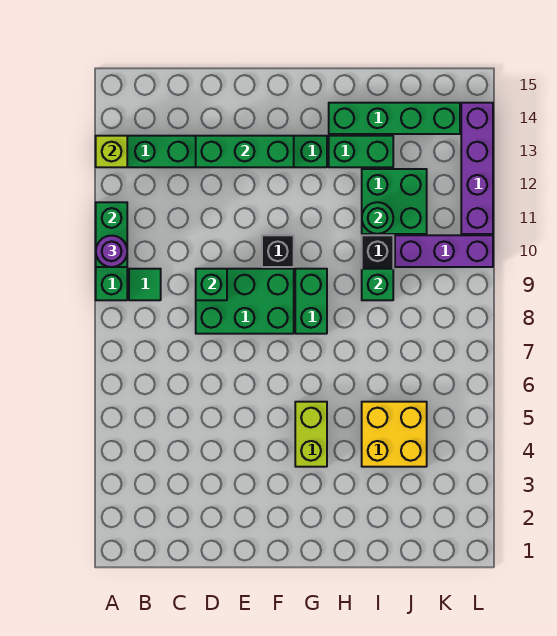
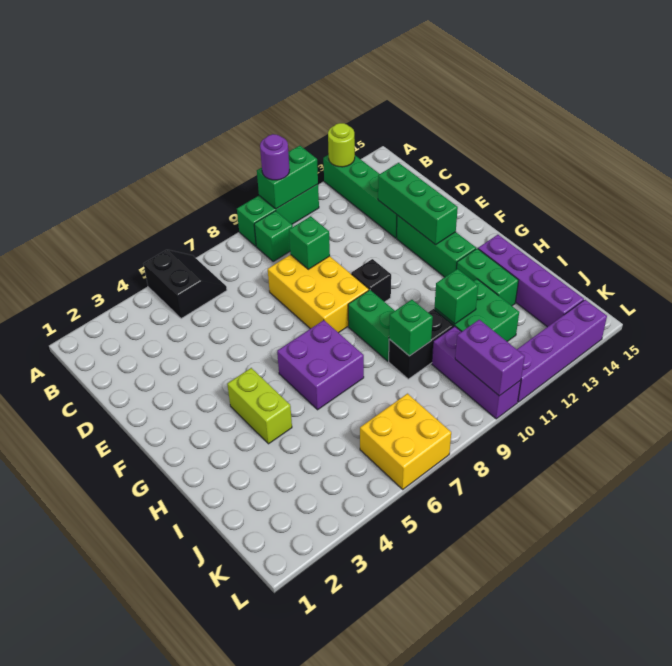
none -> black slope A5:B6 level 1 top 5
lime brick A13 level 2 -> lime round brick A13 level 2
green tile B9 level 1 -> green brick B9 level 1
green brick D8:F9 level 1 -> yellow brick D8:F9 level 1
lime brick G4:G5 level 1 -> lime brick G4:H4 level 1
none -> purple brick G6:H7 level 1
green brick G8:G9 level 1 -> green brick G9:H9 level 1
green brick H14:K14 level 1 -> purple brick H14:K14 level 1
yellow brick I4:J5 level 1 -> yellow brick K6:L7 level 1
green round brick I11 level 2 -> green brick I11 level 2
none -> purple brick K10:L10 level 2

